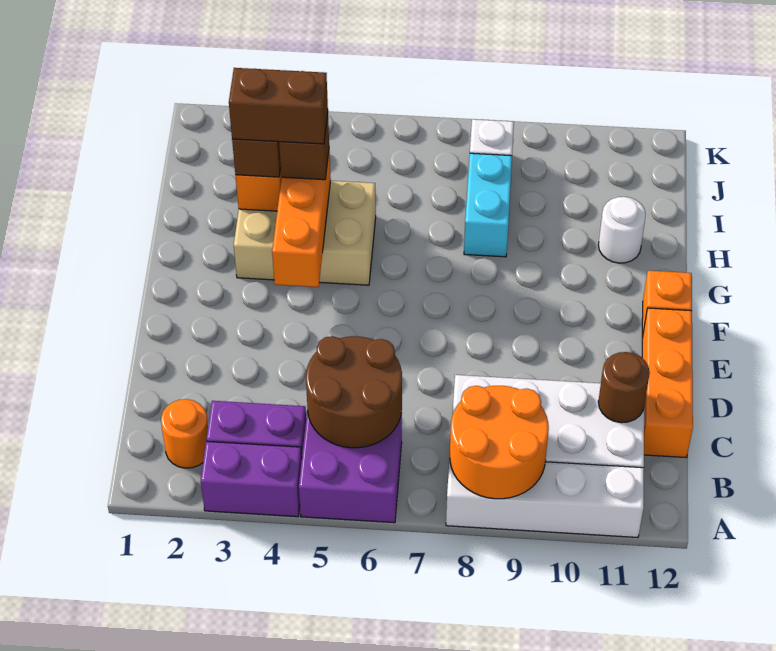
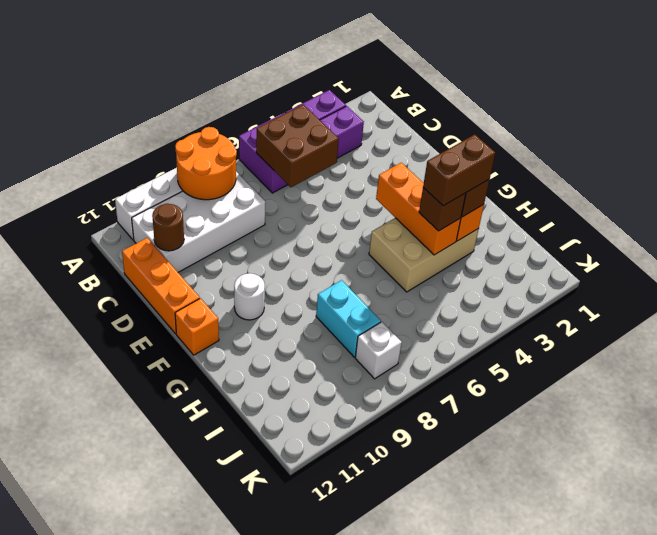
orange round brick B2 level 1 -> none
brown round brick B5:C6 level 2 -> brown brick B5:C6 level 2
white round brick H11 level 1 -> white round brick F10 level 1

